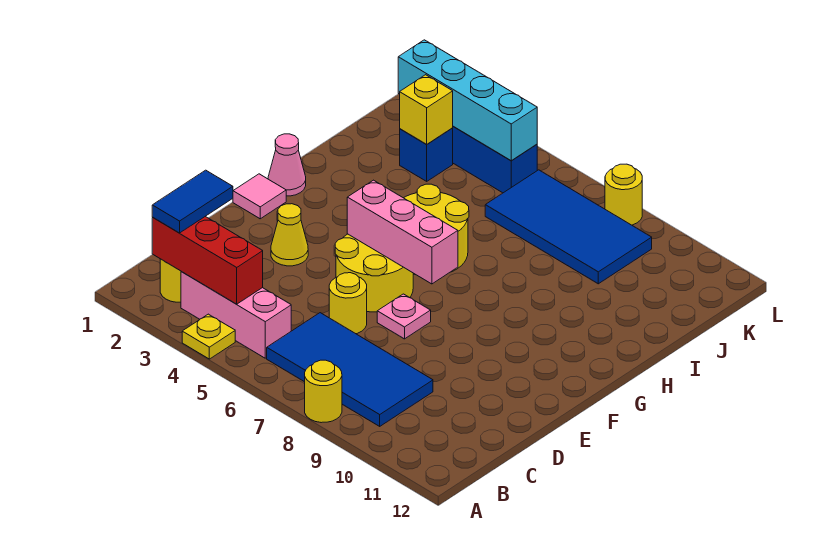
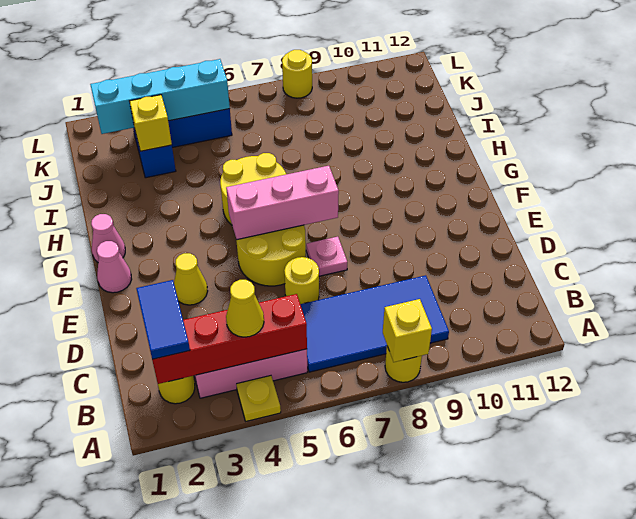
none -> yellow brick A8 level 2
red brick B2:B4 level 2 -> red brick B2:B5 level 2
none -> yellow cone B4 level 3
pink tile F1 level 1 -> pink cone F1 level 1
blue tile J6:K9 level 1 -> none

